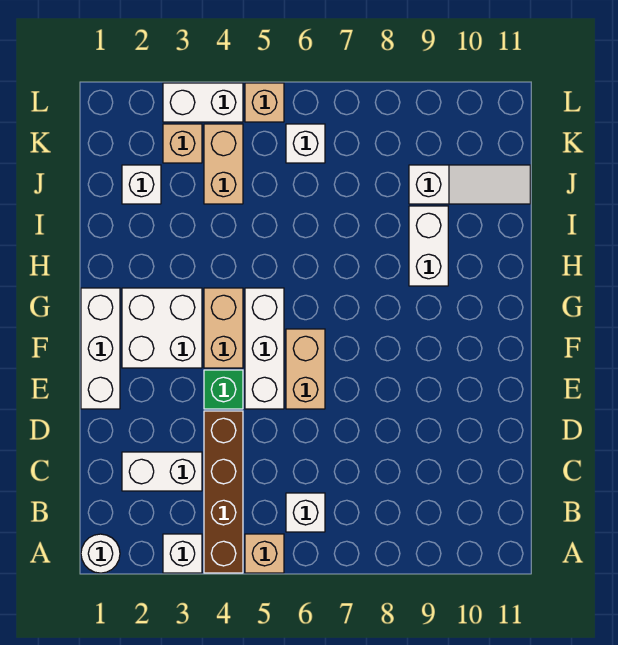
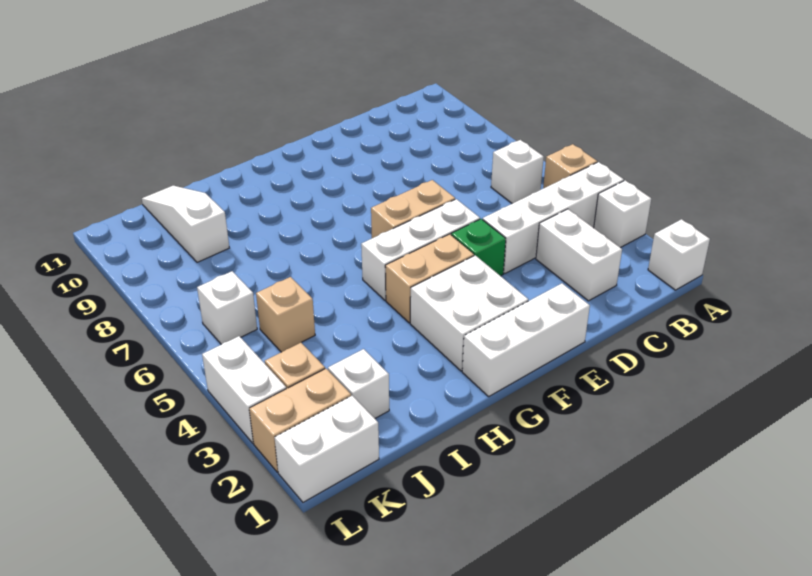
white round brick A1 level 1 -> white brick A1 level 1
brown brick A4:D4 level 1 -> white brick A4:D4 level 1
white brick H9:I9 level 1 -> white brick K1:L1 level 1
tan brick J4:K4 level 1 -> tan brick K2:L2 level 1
tan brick L5 level 1 -> tan brick J5 level 1

